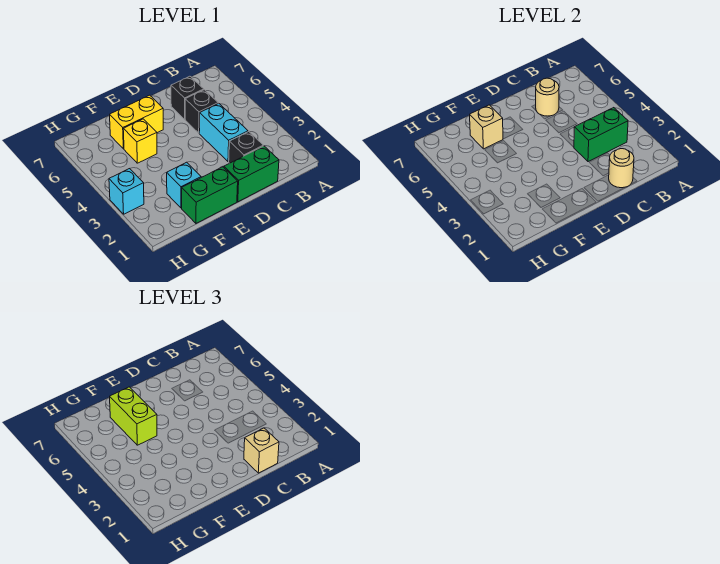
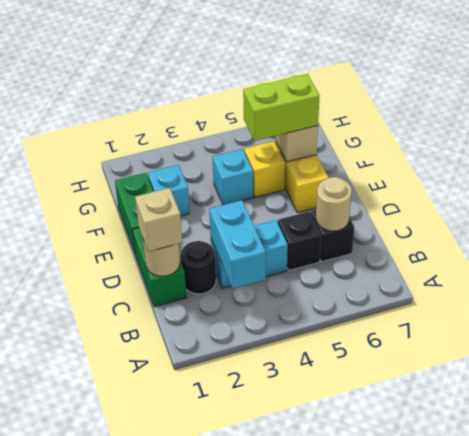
green brick B3:C3 level 2 -> cyan brick B3:C3 level 2
black brick C2 level 1 -> black round brick C2 level 1
cyan brick H3 level 1 -> cyan brick F4 level 1

